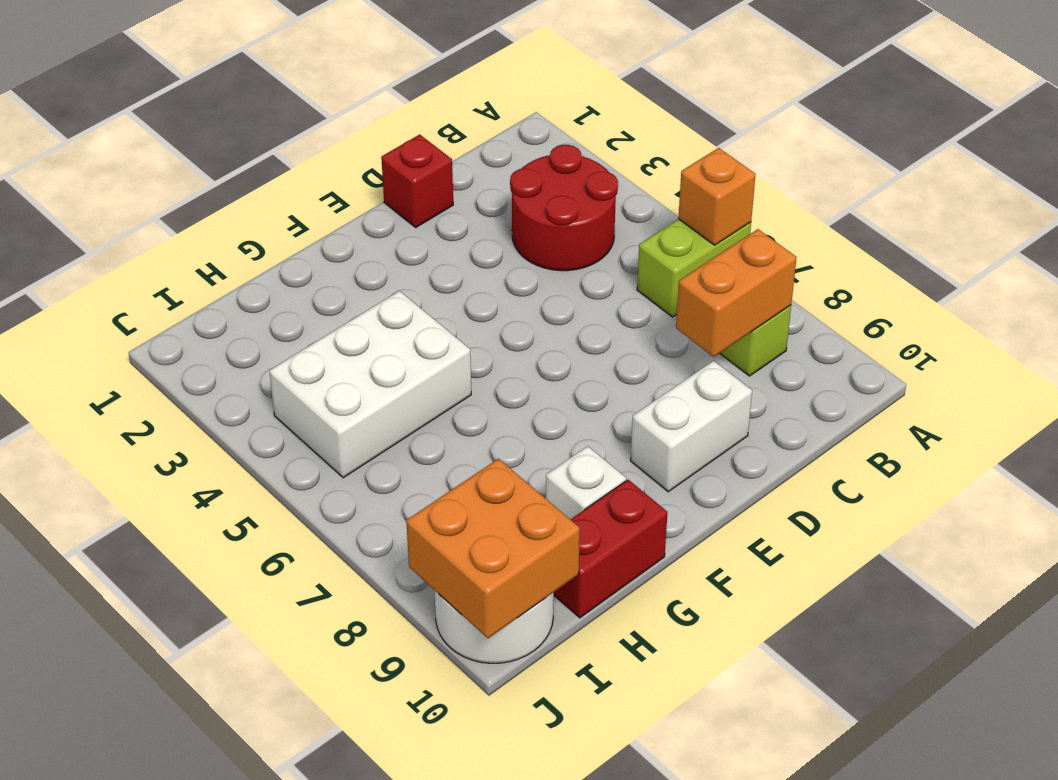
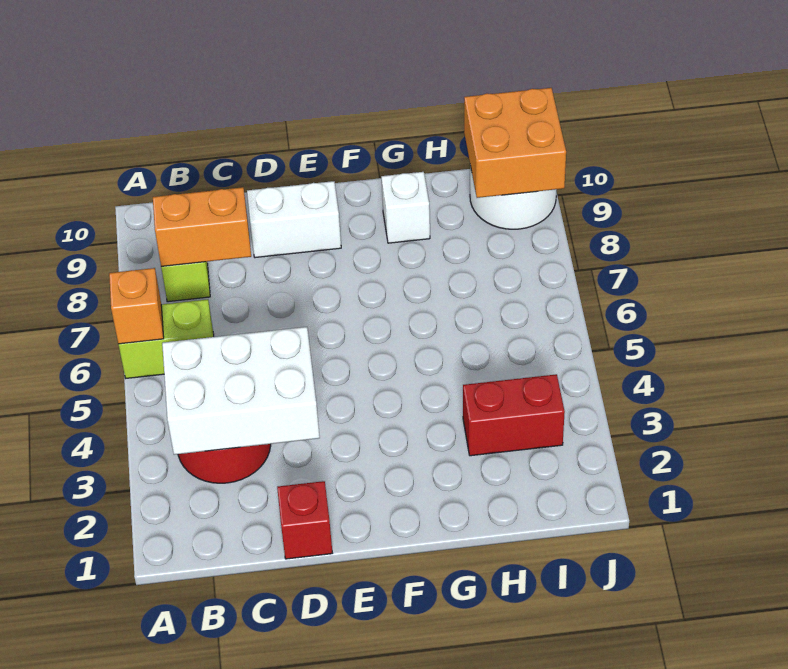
white brick G4:I5 level 1 -> white brick B3:D4 level 2
red brick G10:H10 level 1 -> red brick H3:I3 level 1

